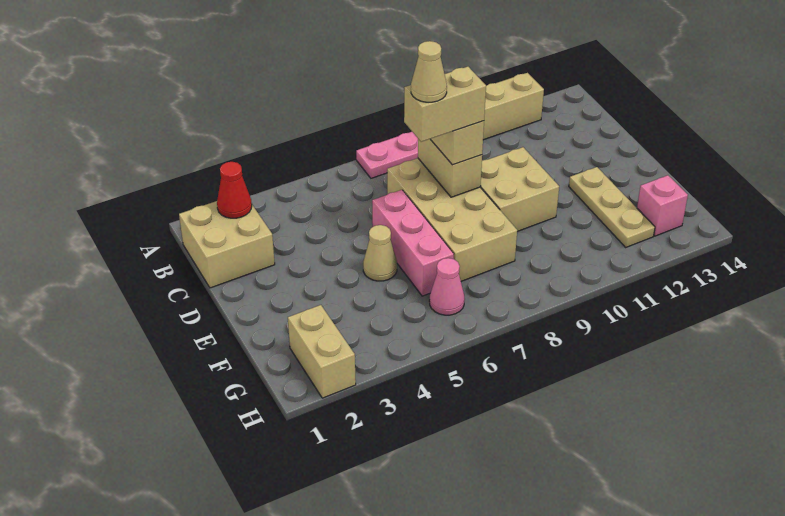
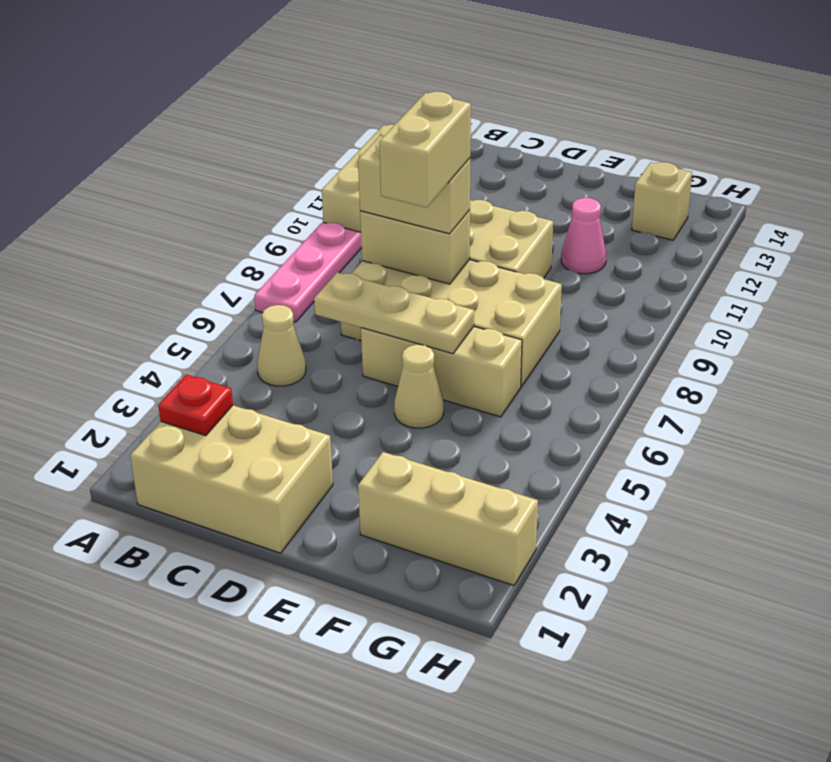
tan brick B1:C2 level 1 -> tan brick B1:D2 level 1
red cone B2 level 2 -> red plate B2 level 2
pink brick D6:F6 level 1 -> tan brick D6:F6 level 1
tan cone D7 level 5 -> tan cone B5 level 1
tan plate E12:G12 level 1 -> tan plate C6:E6 level 2
tan brick G2:H2 level 1 -> tan brick F2:H2 level 1
pink cone G6 level 1 -> pink cone F11 level 1
pink brick G13 level 1 -> tan brick G13 level 1

